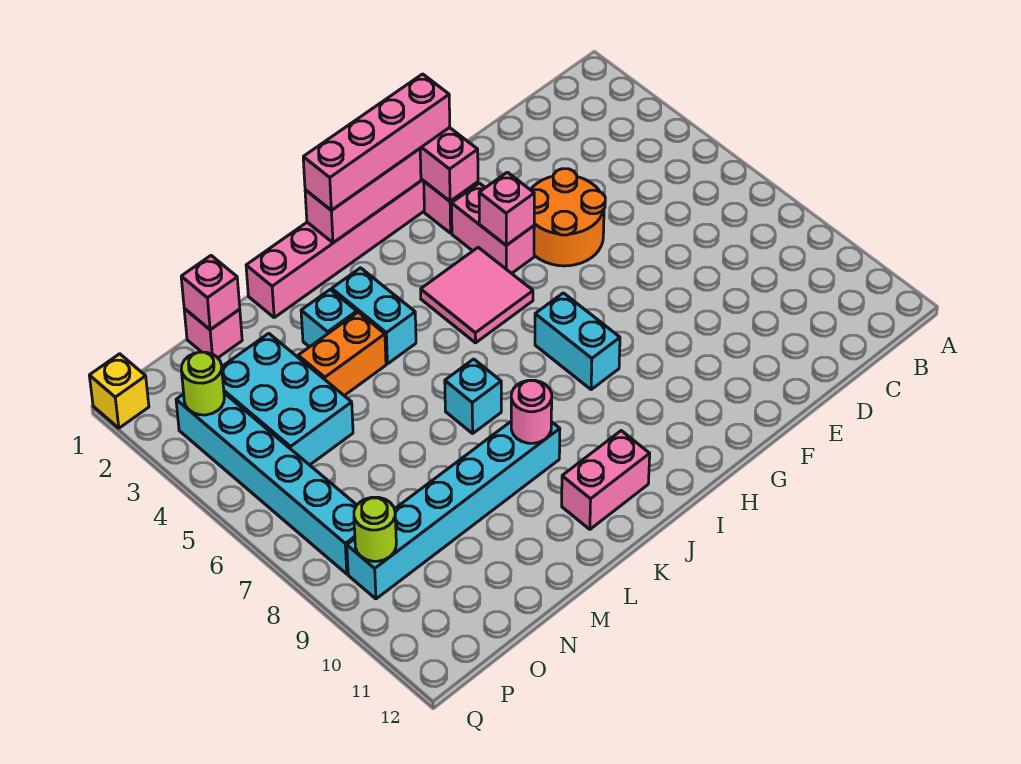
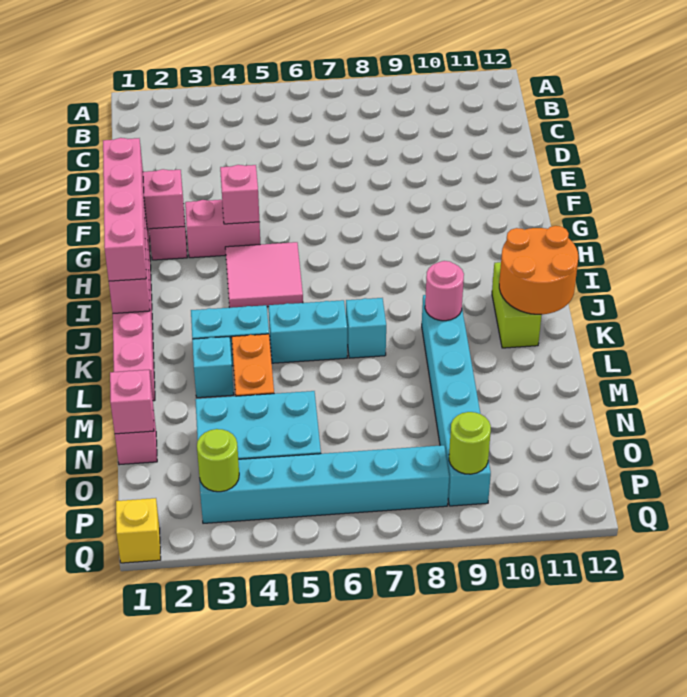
orange round brick E4:F5 level 1 -> orange round brick J11:K12 level 2
cyan brick H7:H8 level 1 -> cyan brick K5:K6 level 1
pink brick J11:K11 level 1 -> lime brick J11:K11 level 1

